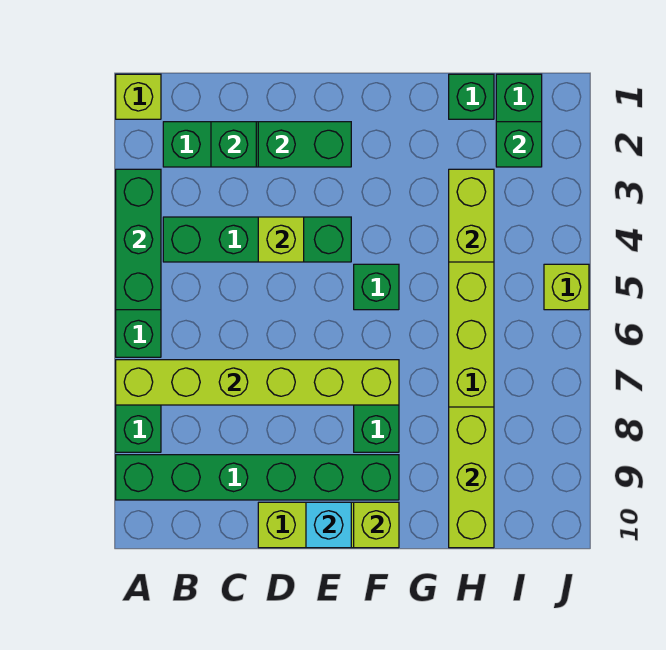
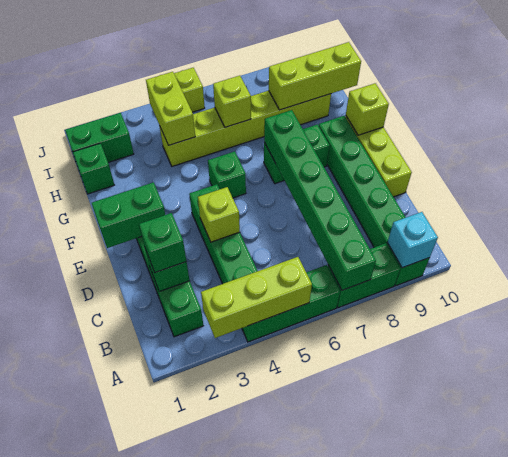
lime brick A1 level 1 -> lime brick H6 level 2
green brick A3:A5 level 2 -> lime brick A3:A5 level 2
lime brick A7:F7 level 2 -> green brick A7:F7 level 2
green brick D2:E2 level 2 -> green brick E1:E2 level 2
cyan brick E10 level 2 -> cyan brick A9 level 2
lime brick H3:H4 level 2 -> lime brick H4:I4 level 2
green brick I2 level 2 -> green brick C2 level 3

